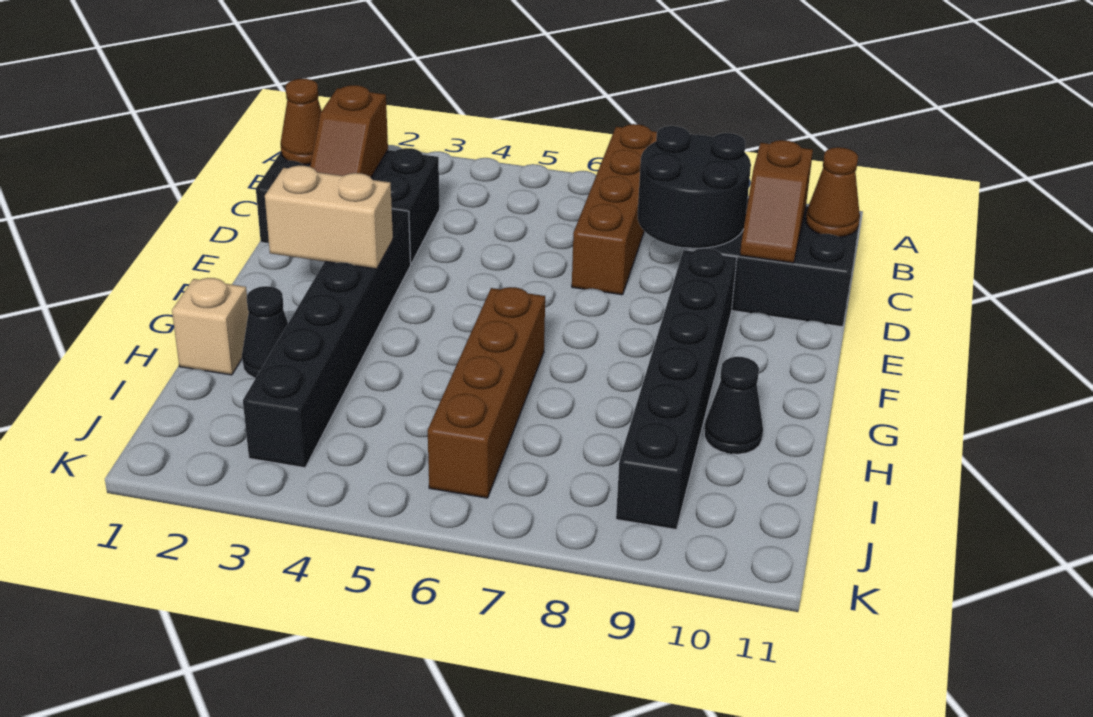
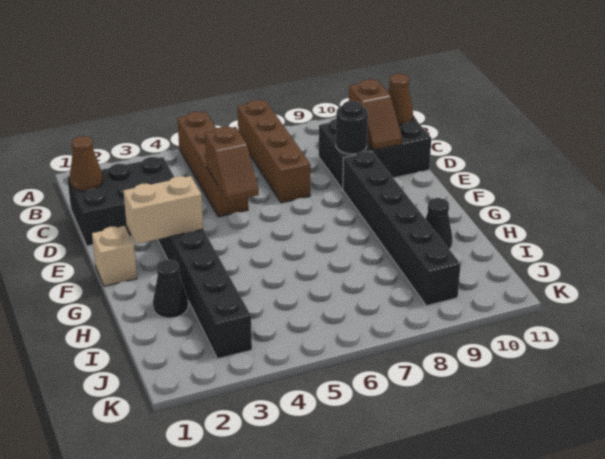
brown slope C2:D2 level 2 top C -> brown slope D5:E5 level 2 top D
black round brick C8:D9 level 2 -> black round brick D9 level 2
brown brick G6:J6 level 1 -> brown brick A5:D5 level 1
tan brick H1 level 1 -> tan brick F1 level 1

